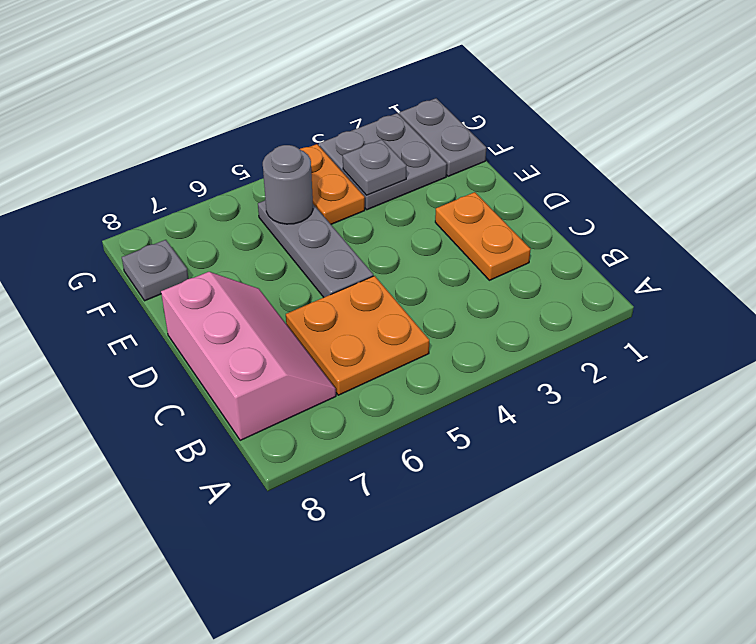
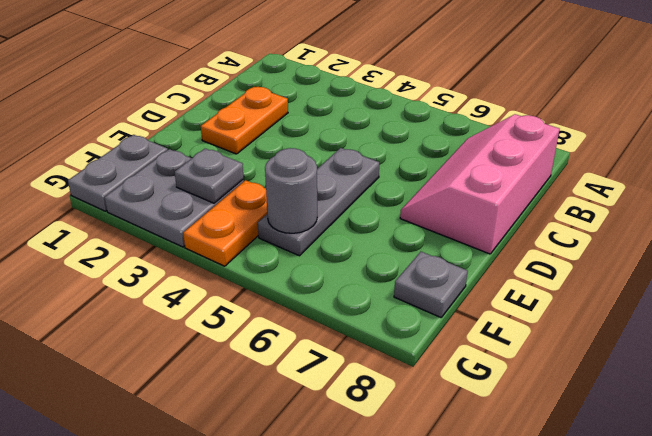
orange plate B5:C6 level 1 -> none

